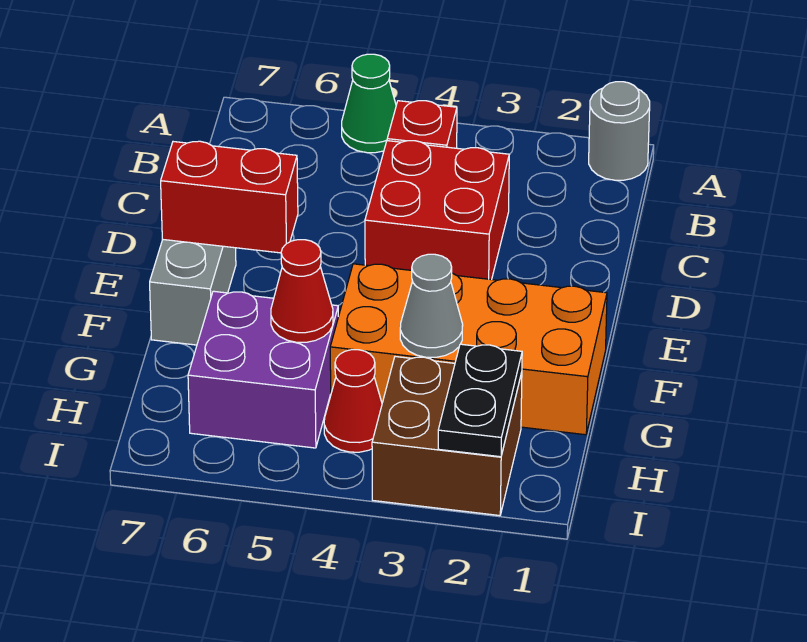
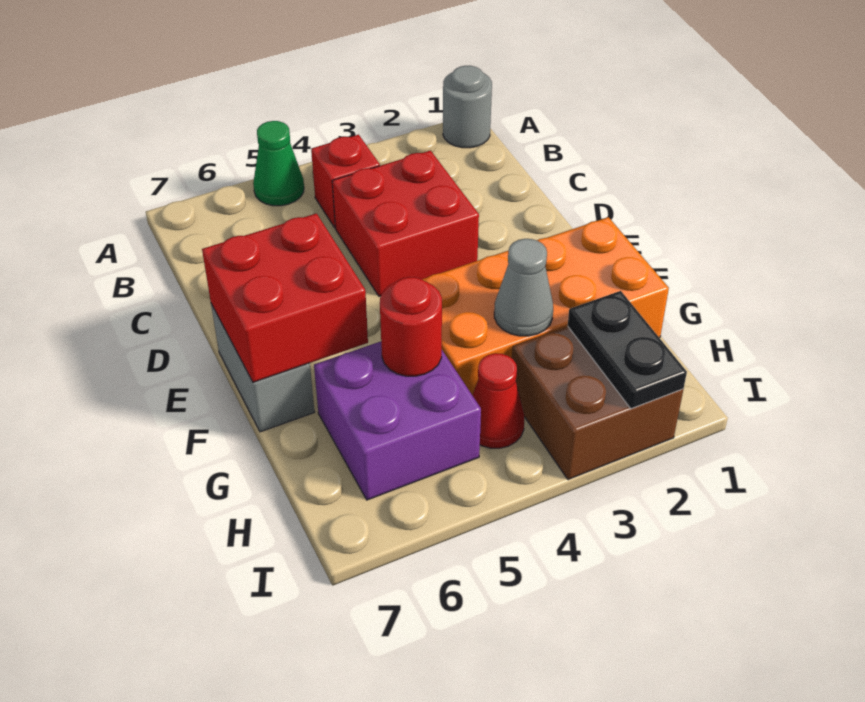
red brick E6:E7 level 2 -> red brick E6:F7 level 2
red cone G5 level 2 -> red round brick G5 level 2

